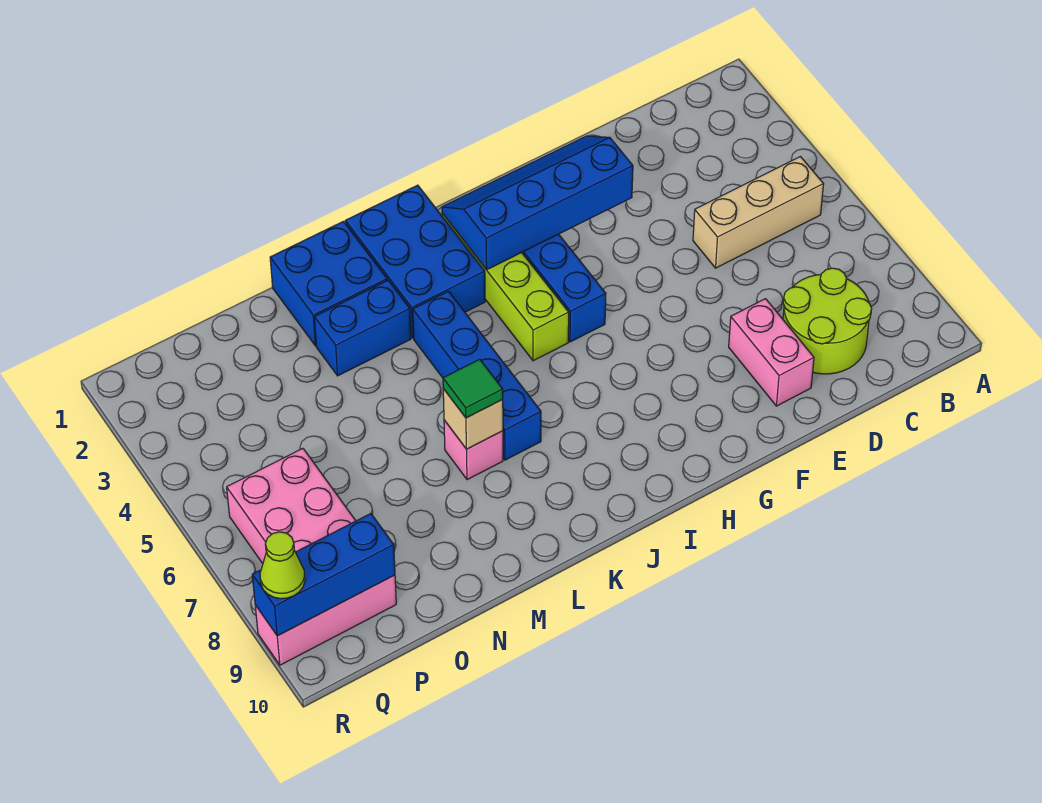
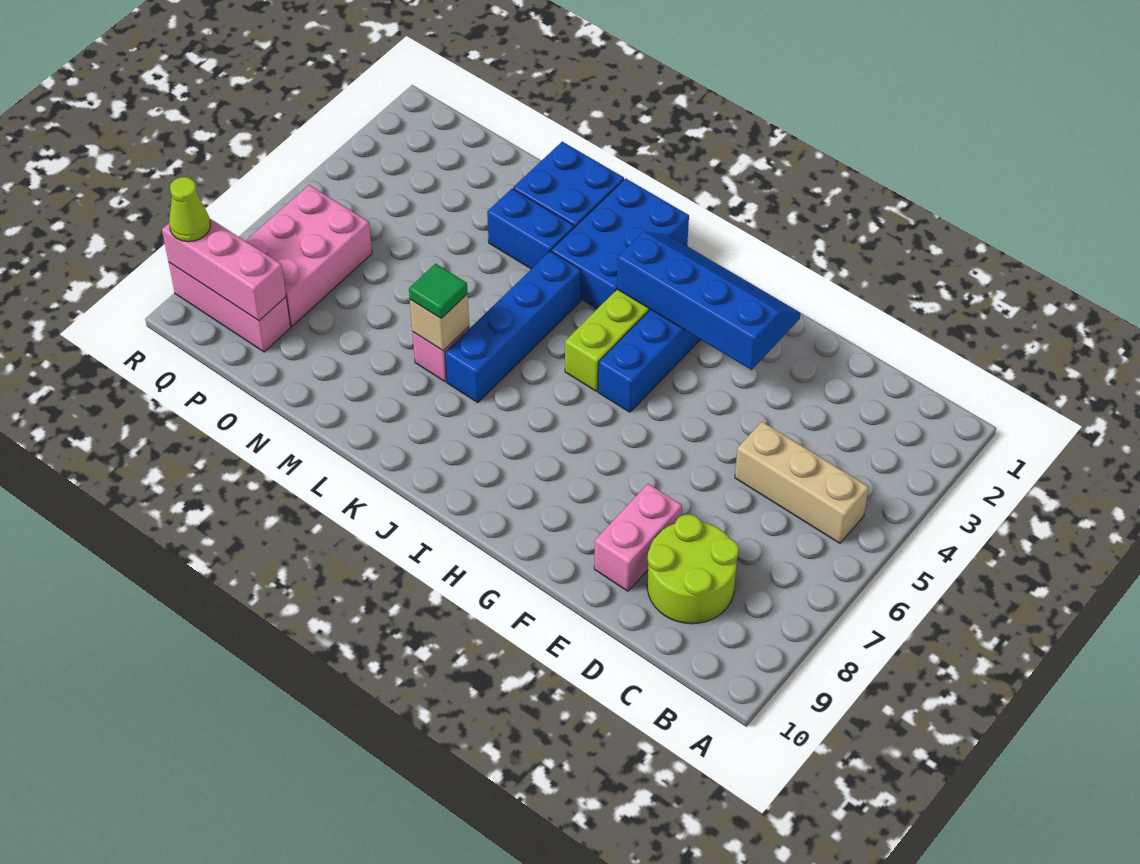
blue brick P9:R9 level 2 -> pink brick P9:R9 level 2

